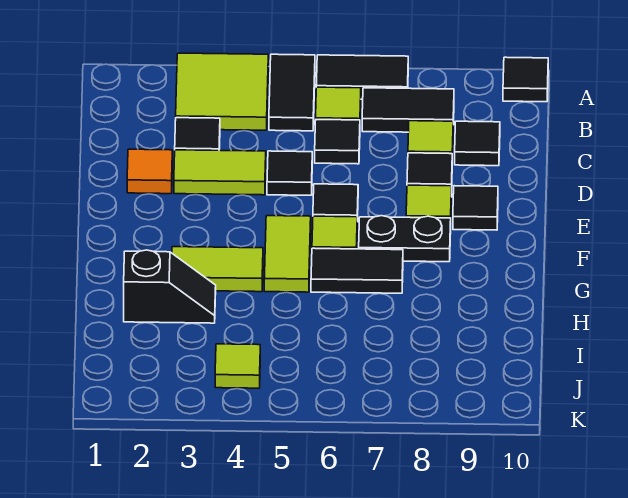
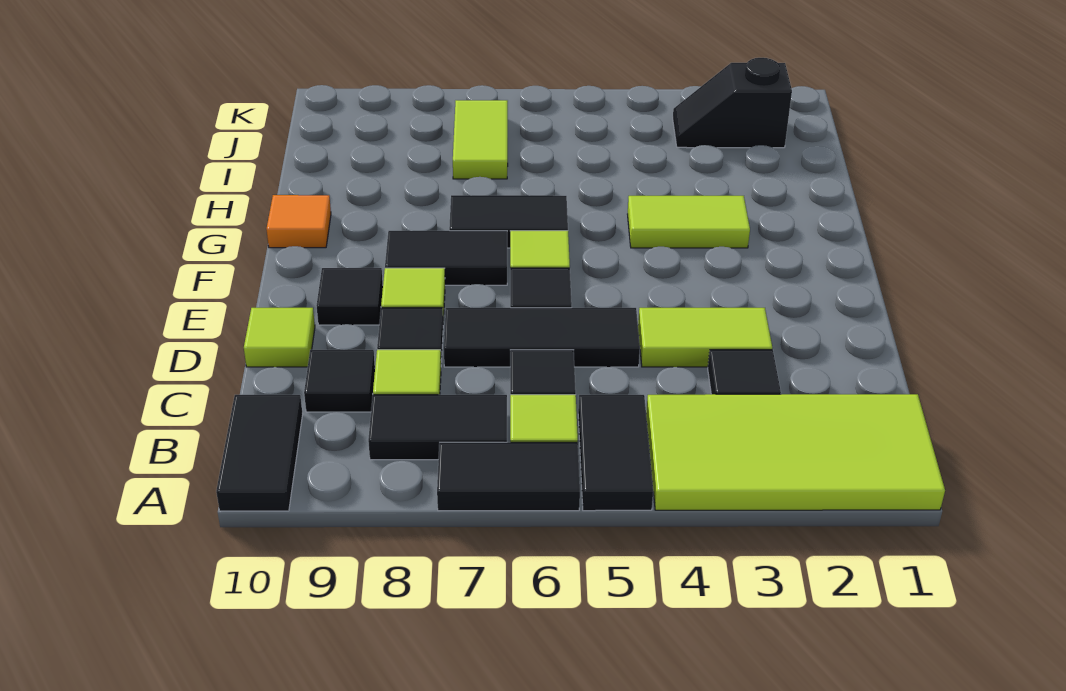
lime tile A3:B4 level 1 -> lime tile A1:B4 level 1
black tile A10 level 1 -> black tile A10:B10 level 1
orange tile D2 level 1 -> orange tile G10 level 1
black tile D5 level 1 -> black tile D5:D7 level 1
lime tile F5:G5 level 1 -> lime tile I7:J7 level 1
black plate F7:F8 level 1 -> black tile F7:F8 level 1
black slope H2:H3 level 1 top 2 -> black slope J2:J3 level 1 top 2
lime tile J4 level 1 -> lime tile D10 level 1

